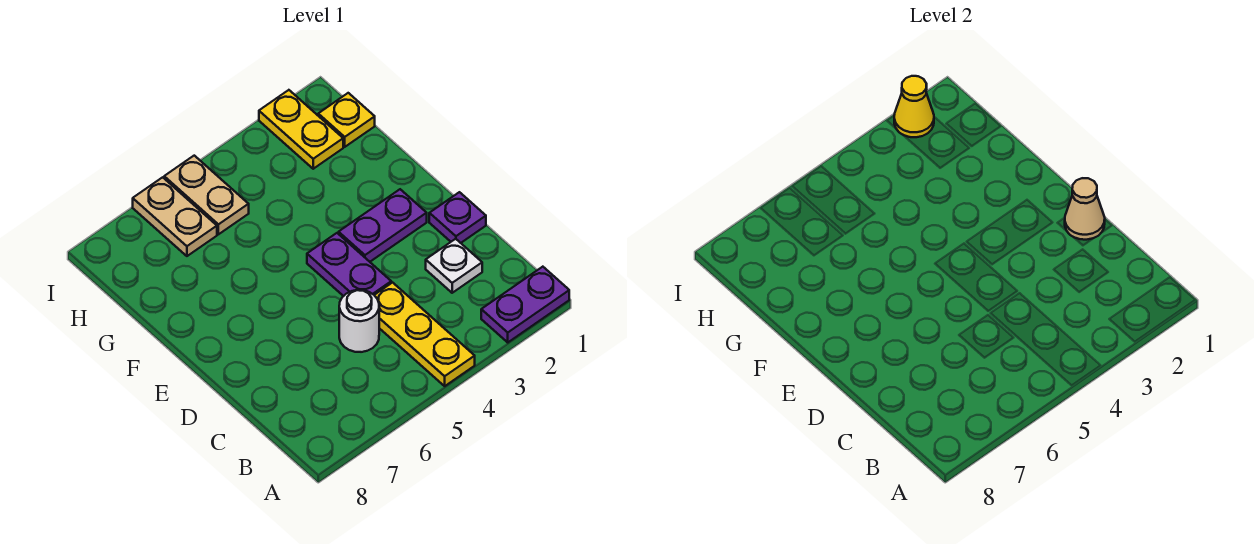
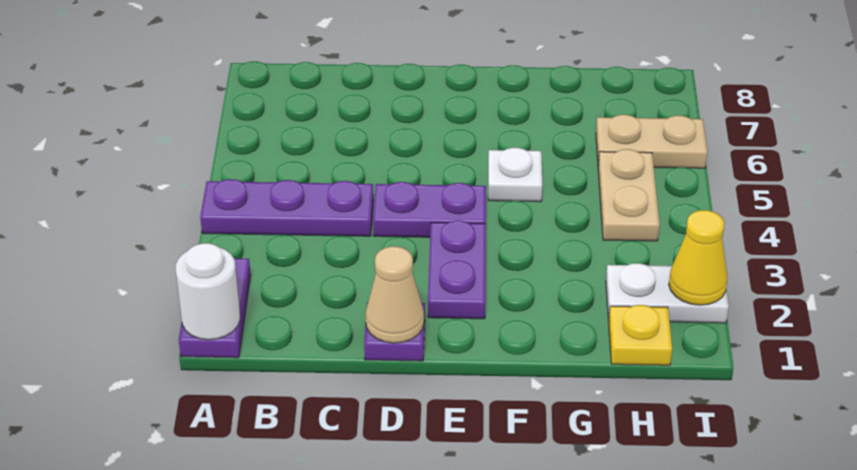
yellow plate A4:C4 level 1 -> purple plate A4:C4 level 1
white plate C2 level 1 -> white plate F5 level 1
white round brick C5 level 1 -> white round brick A1 level 2
yellow plate H2:I2 level 1 -> white plate H2:I2 level 1
tan plate H5:I5 level 1 -> tan plate H4:H5 level 1

